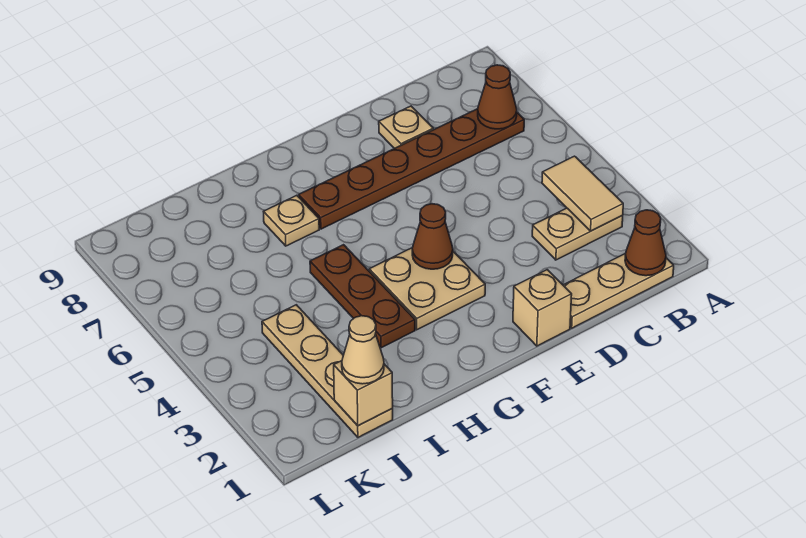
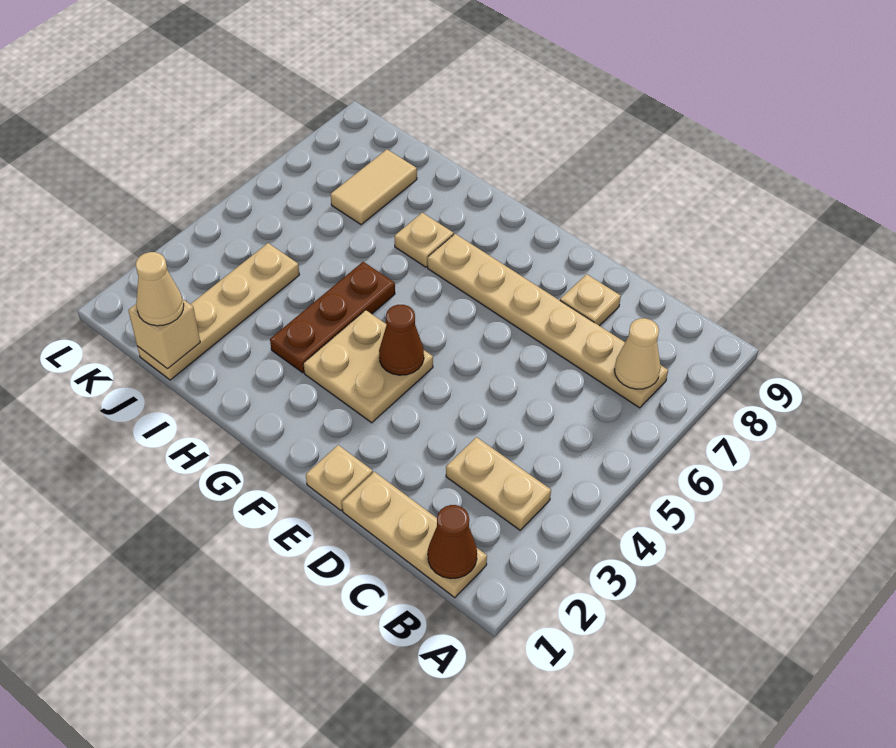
tan tile B3:B4 level 2 -> tan tile J7:J8 level 1
brown plate B7:G7 level 1 -> tan plate B7:G7 level 1
brown cone B7 level 2 -> tan cone B7 level 2
tan brick E1 level 1 -> tan plate E1 level 1

